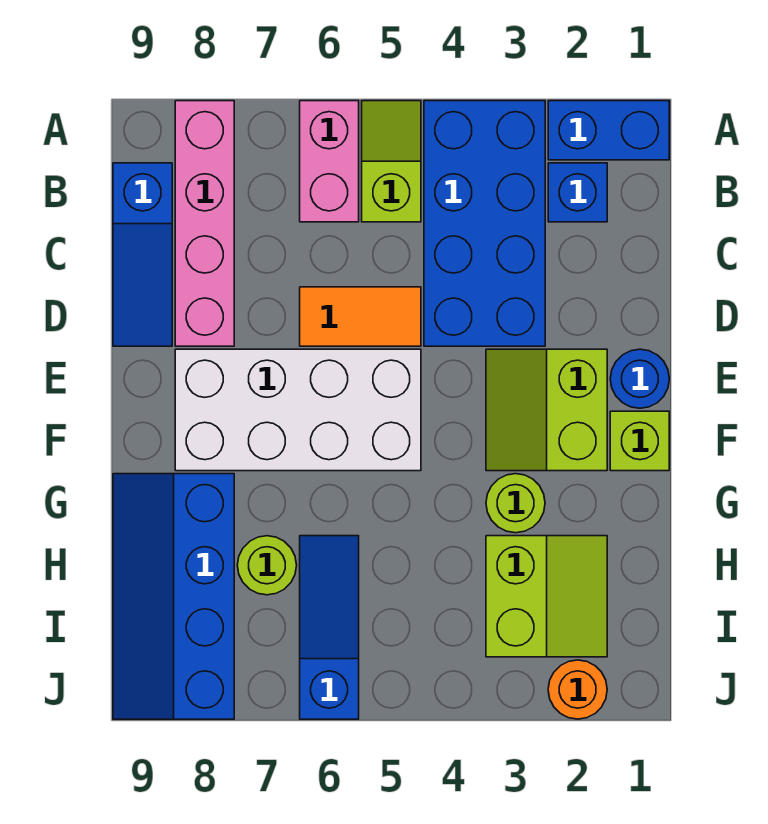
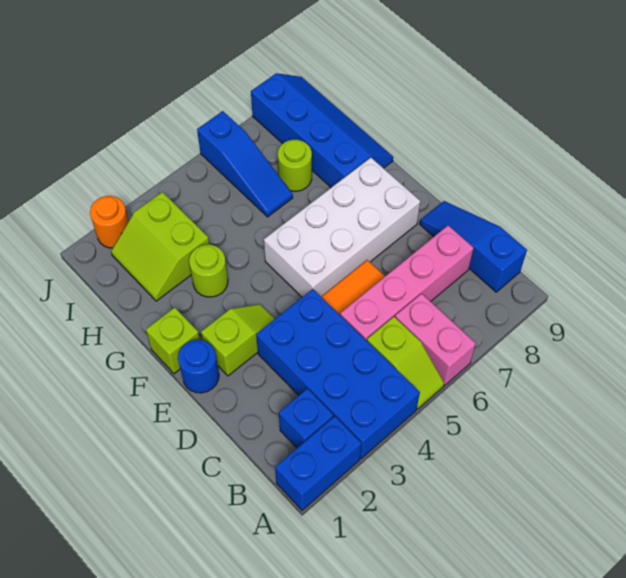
pink brick A8:D8 level 1 -> pink brick C5:C8 level 1
lime slope E2:F3 level 1 top 2 -> lime slope E2:E3 level 1 top 2

